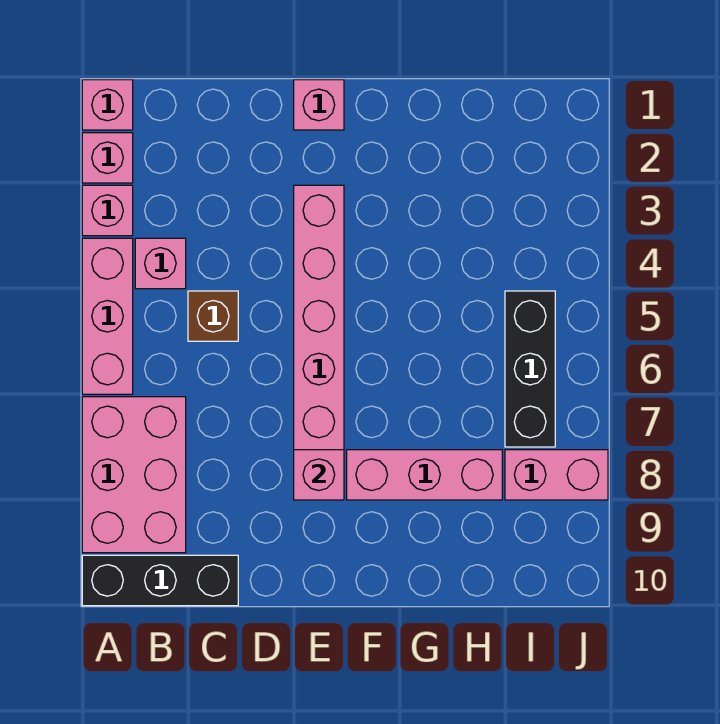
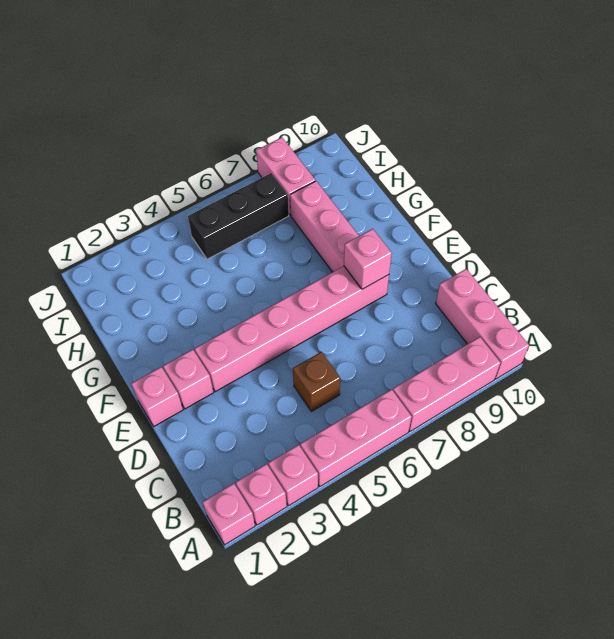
pink brick A7:B9 level 1 -> pink brick A7:A9 level 1
black brick A10:C10 level 1 -> pink brick A10:C10 level 1
pink brick B4 level 1 -> pink brick E2 level 1

